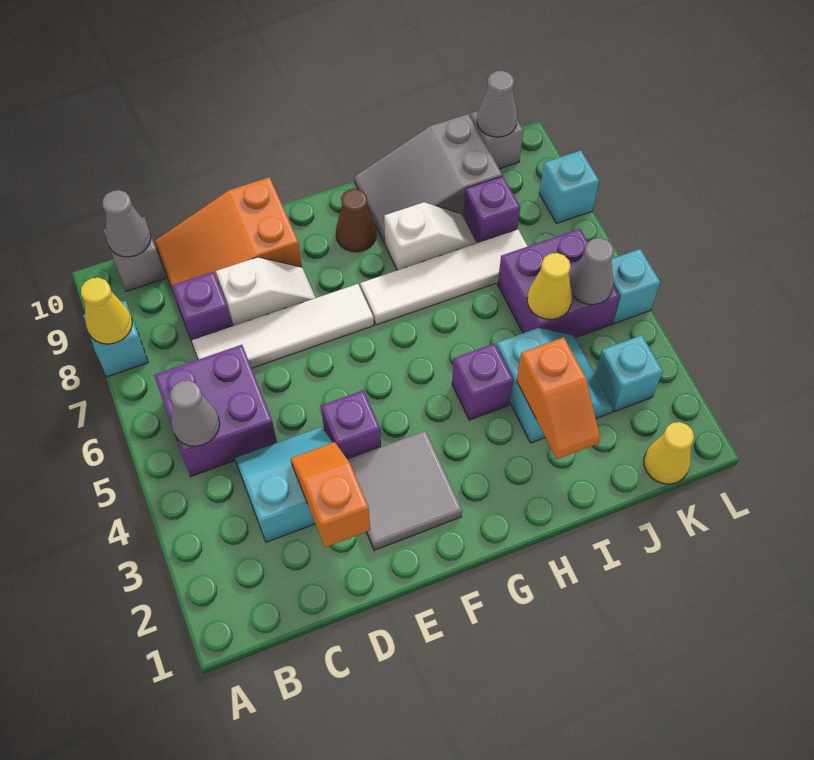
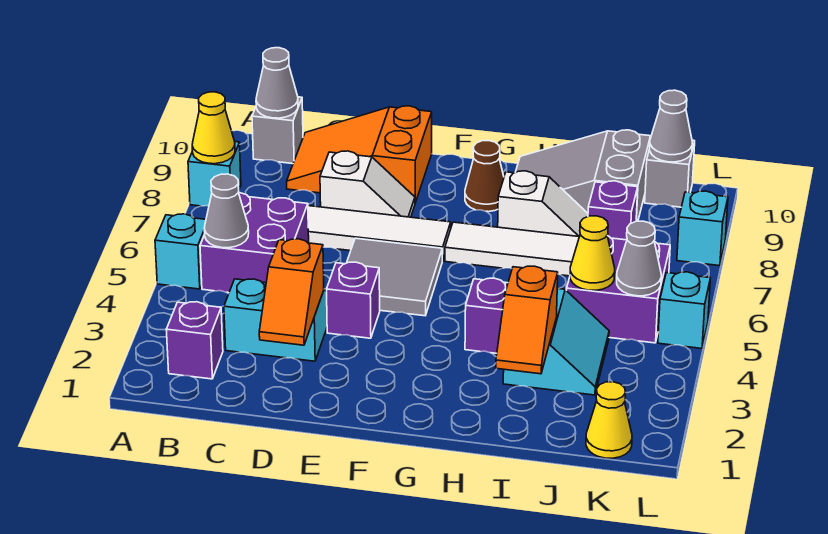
purple brick C8 level 1 -> purple brick B2 level 1
orange slope D2:D3 level 2 top 2 -> orange slope D2:D3 level 2 top 3
grey tile E2:F3 level 1 -> grey tile E5:F6 level 1
cyan brick K3 level 1 -> cyan brick A5 level 1

